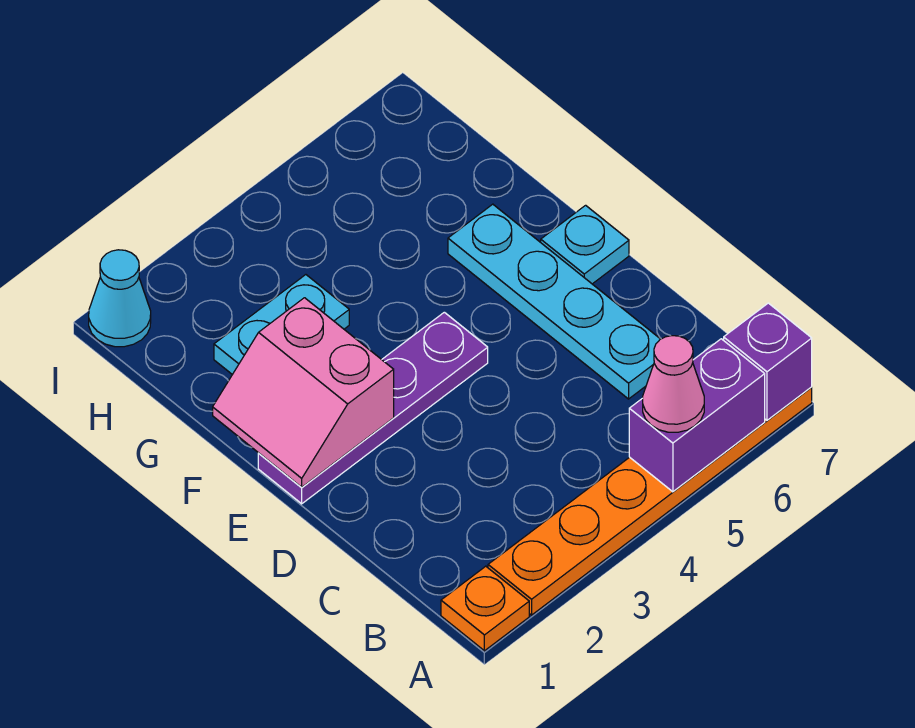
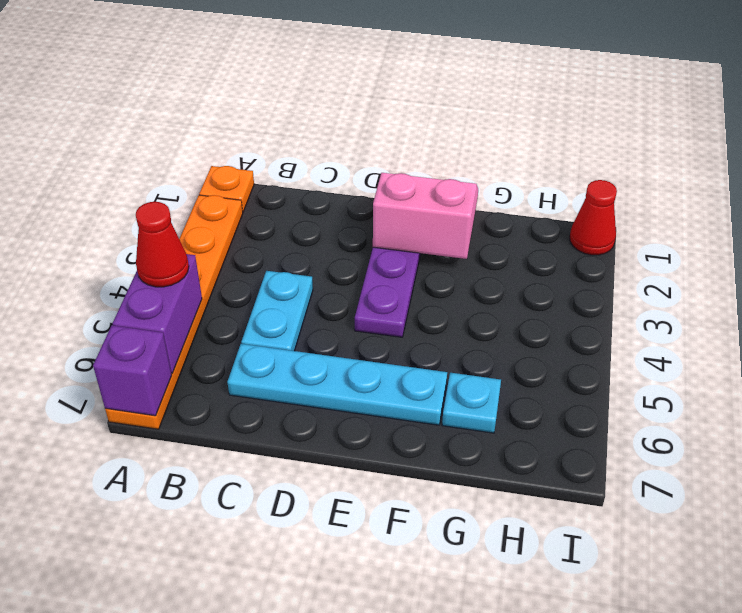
pink cone A5 level 3 -> red cone A5 level 3
cyan plate E7 level 1 -> cyan plate G6 level 1
cyan plate G2:G3 level 1 -> cyan plate C4:C5 level 1
cyan cone I1 level 1 -> red cone I1 level 1

